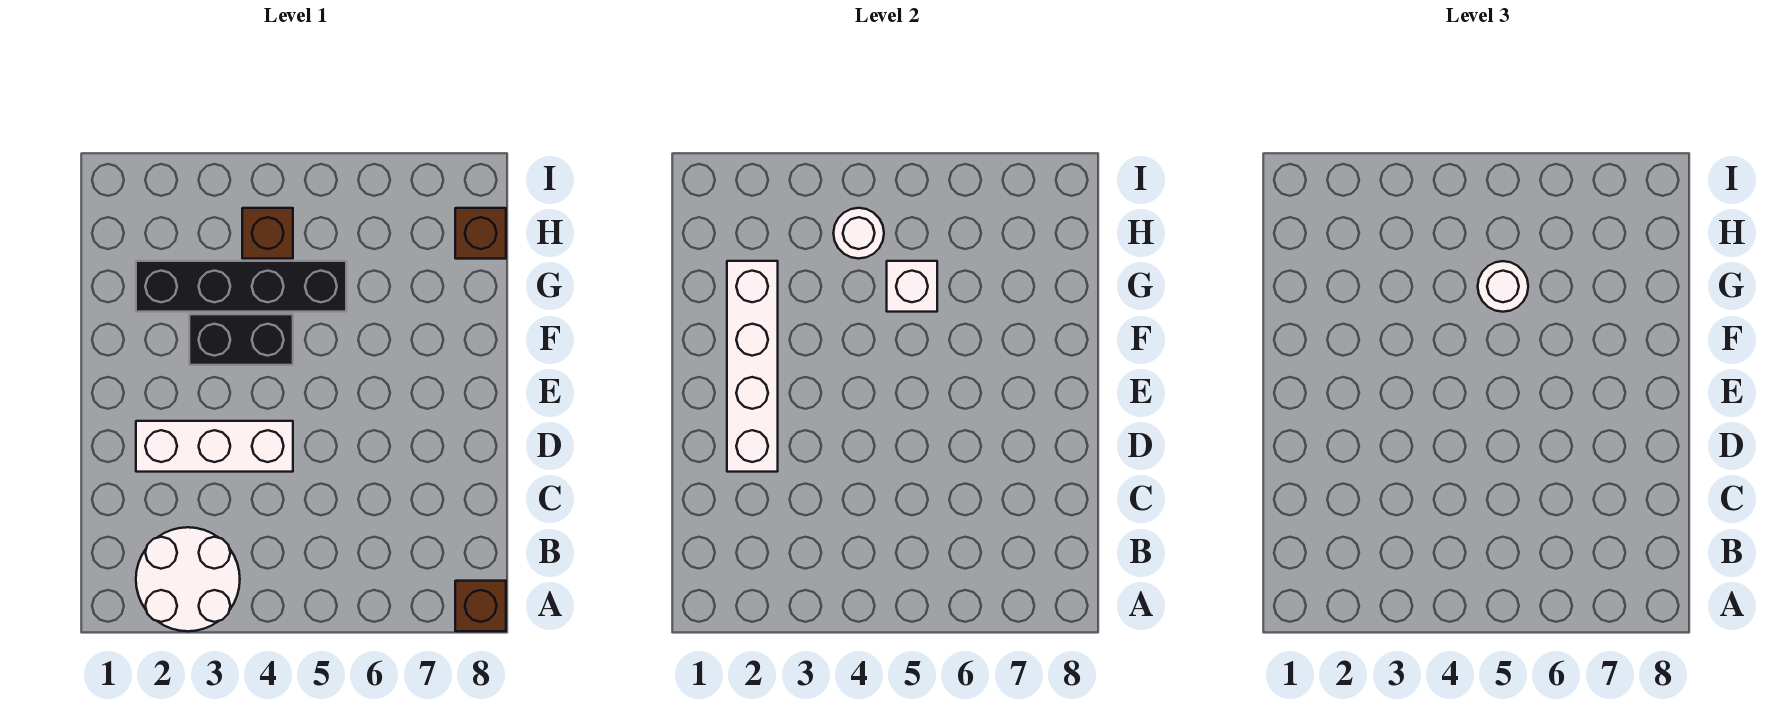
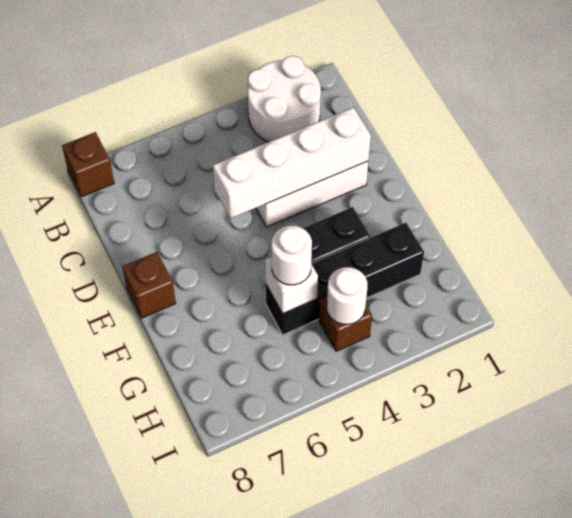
white brick D2:G2 level 2 -> white brick D2:D5 level 2
brown brick H8 level 1 -> brown brick E8 level 1

